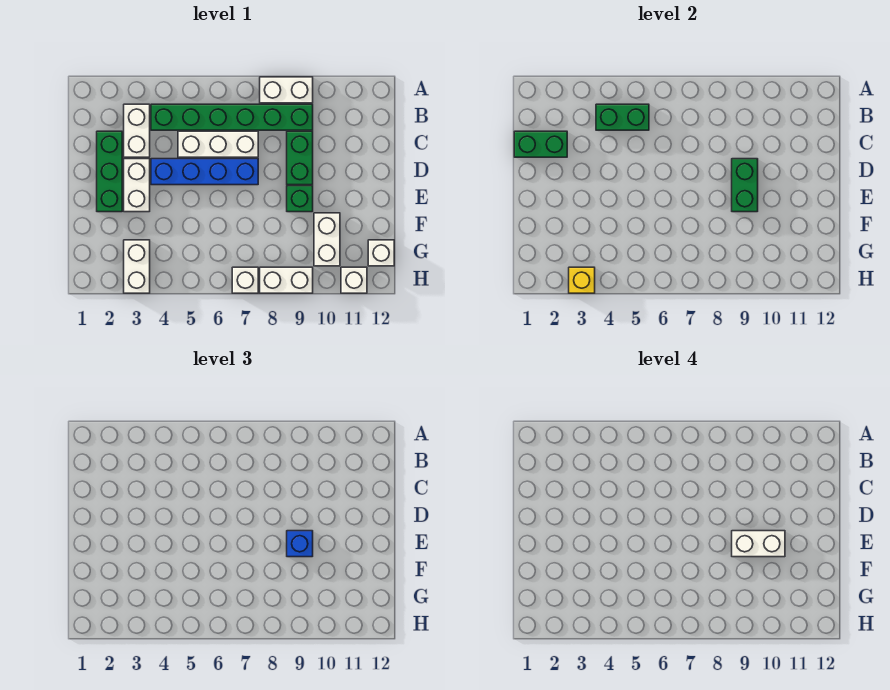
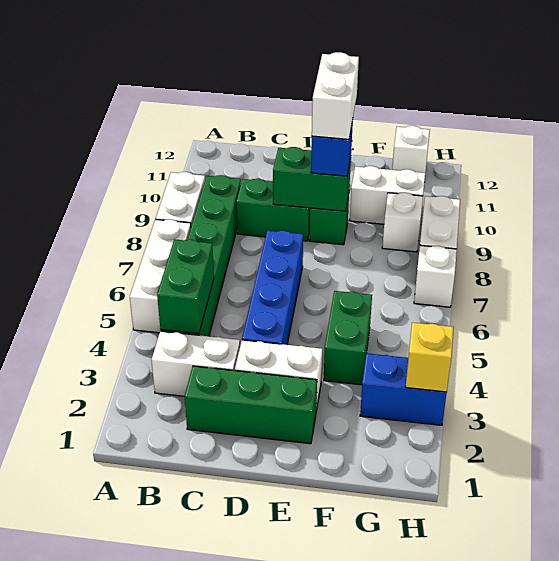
green brick C1:C2 level 2 -> green brick F4:F5 level 1
white brick C5:C7 level 1 -> white brick A5:A7 level 1
white brick G3:H3 level 1 -> blue brick G3:H3 level 1
white brick H11 level 1 -> white brick G9 level 1

